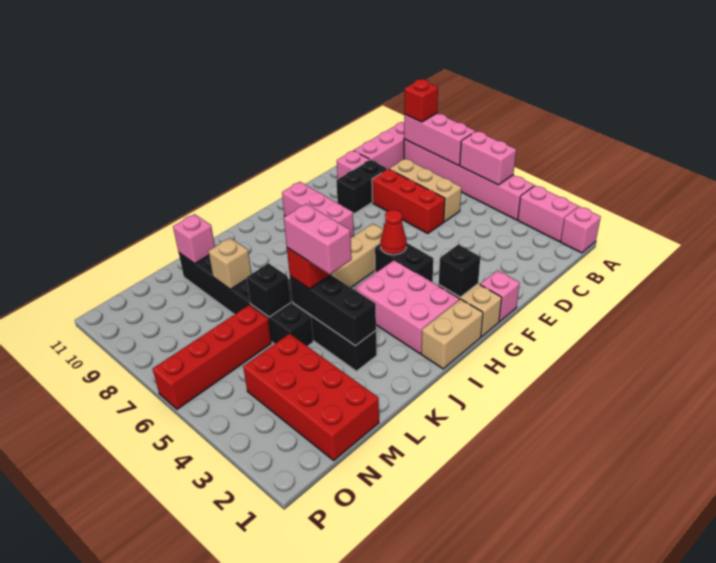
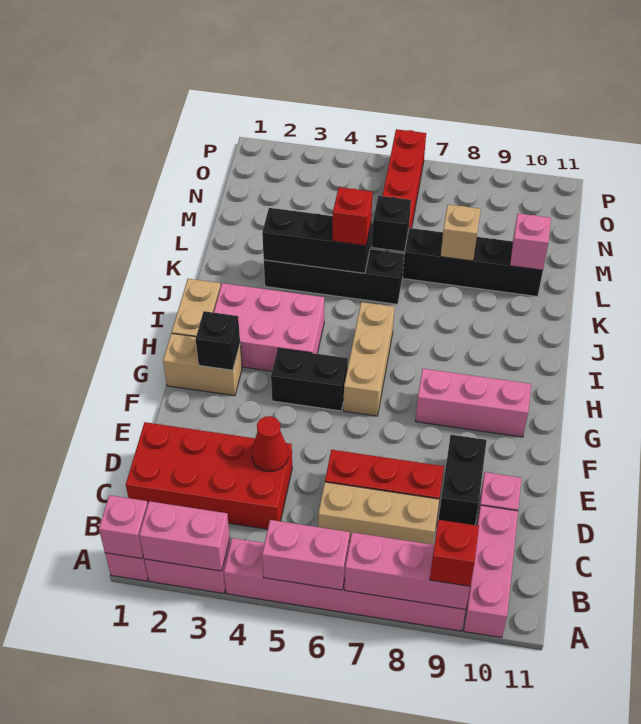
pink brick F1 level 1 -> pink brick A1 level 2
red cone G5 level 2 -> red cone D4 level 2
pink brick K4:K5 level 4 -> pink brick A2:A3 level 2
red brick M1:N4 level 1 -> red brick C1:D4 level 1

